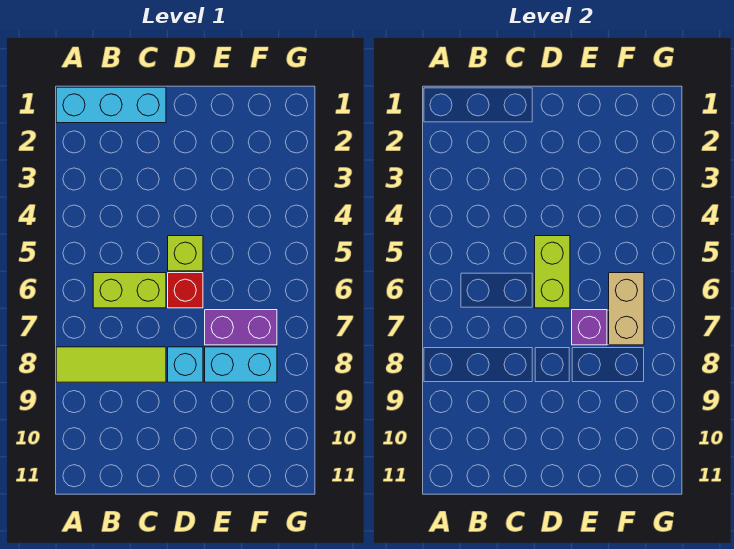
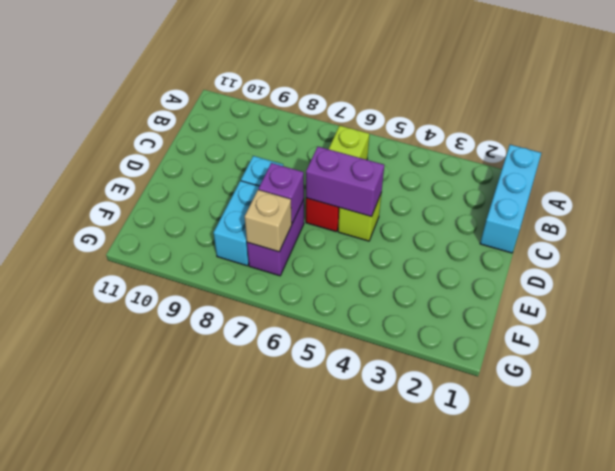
lime tile A8:C8 level 1 -> none
lime brick D5:D6 level 2 -> purple brick D5:D6 level 2
tan brick F6:F7 level 2 -> tan brick F7 level 2

